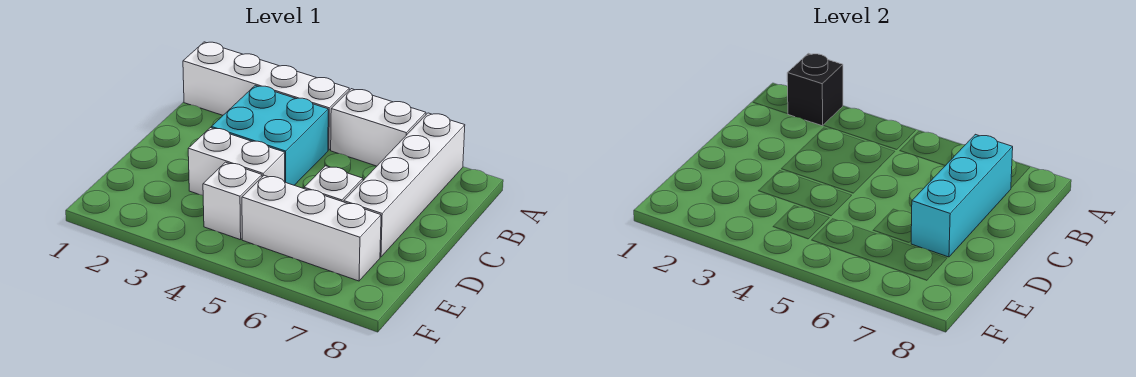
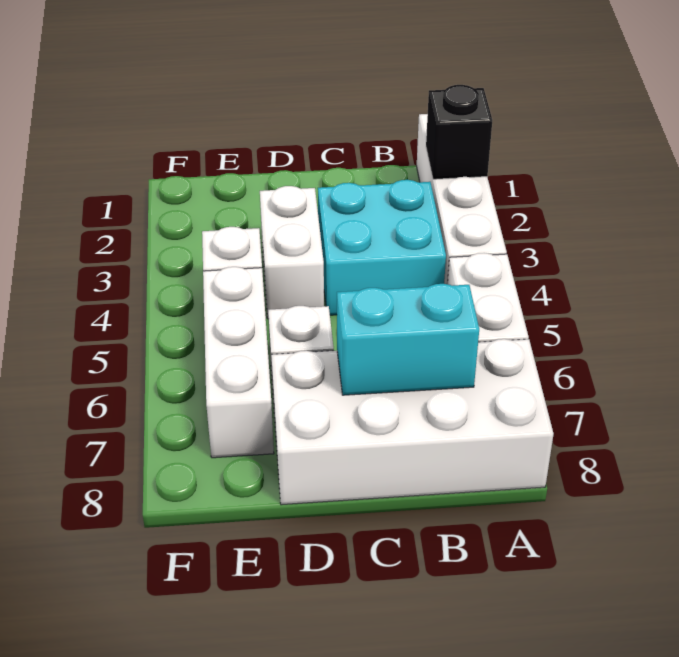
white brick A7:D7 level 1 -> white brick A7:D8 level 1
cyan brick B7:D7 level 2 -> cyan brick B7:C7 level 2

